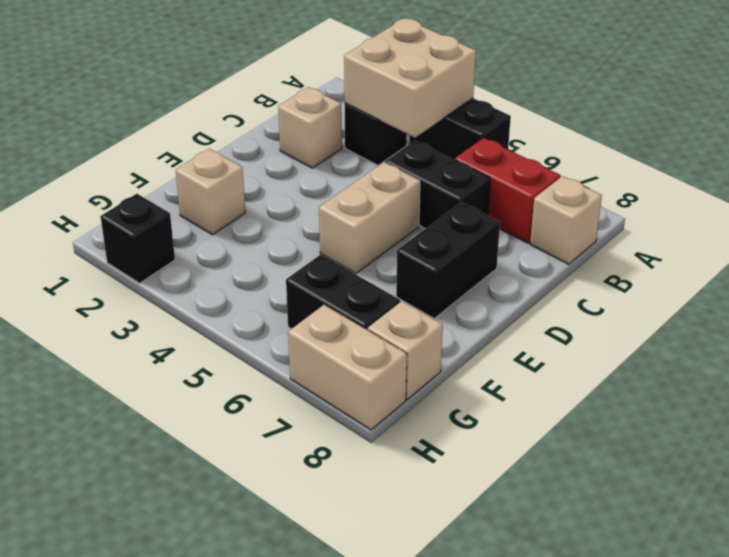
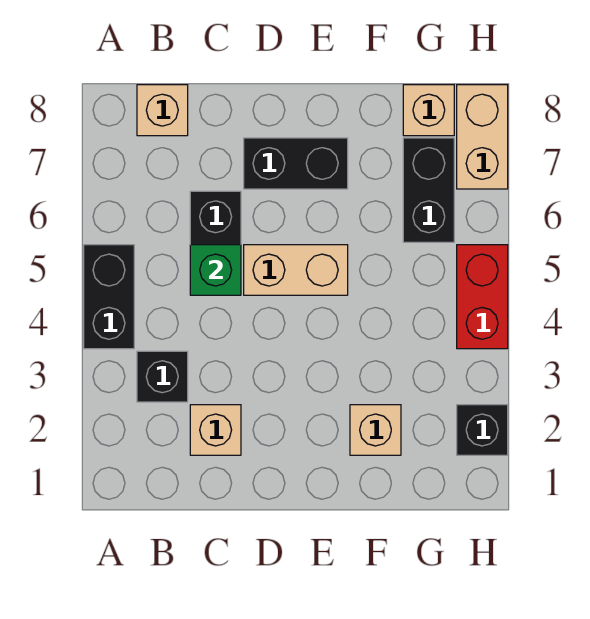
tan brick A3:B4 level 2 -> none
red brick B6:B7 level 1 -> red brick H4:H5 level 1
none -> green brick C5 level 2

